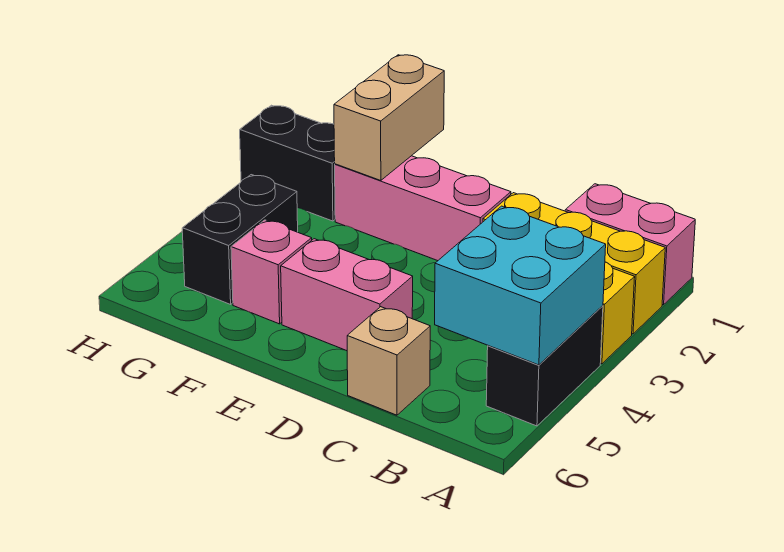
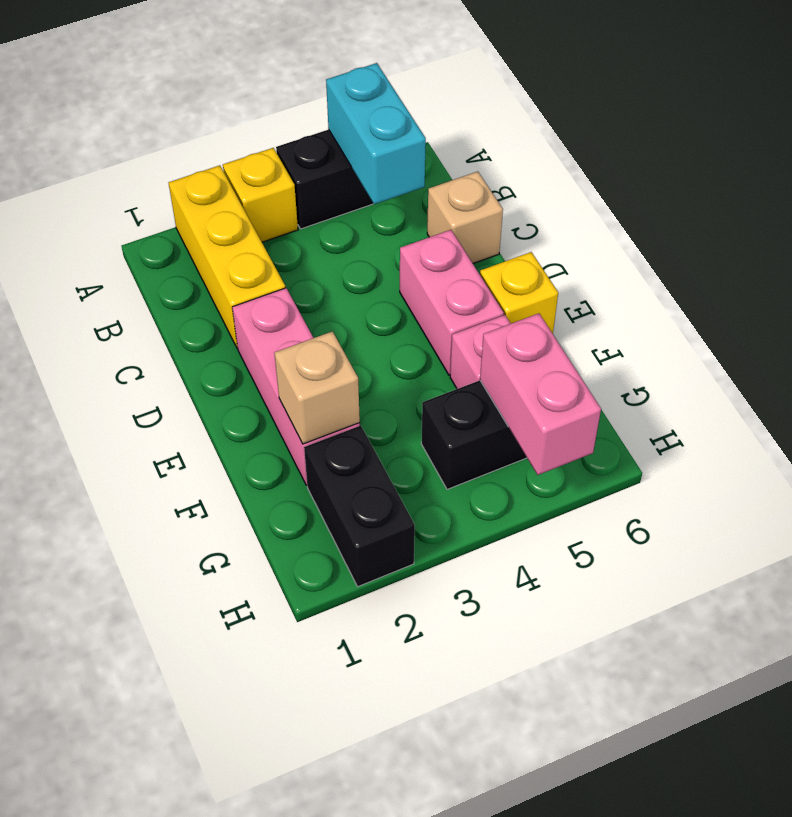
pink brick A1:B1 level 1 -> pink brick G5:H5 level 2
cyan brick A4:B5 level 2 -> cyan brick A5:B5 level 2
none -> yellow brick E6 level 1
tan brick F1:F2 level 2 -> tan brick F2 level 2

